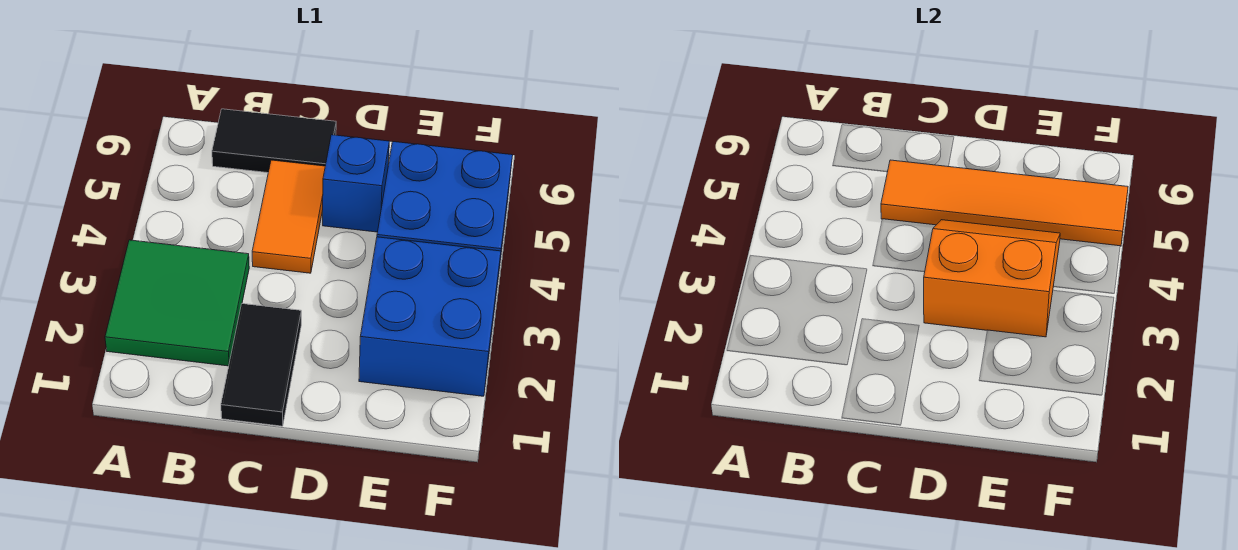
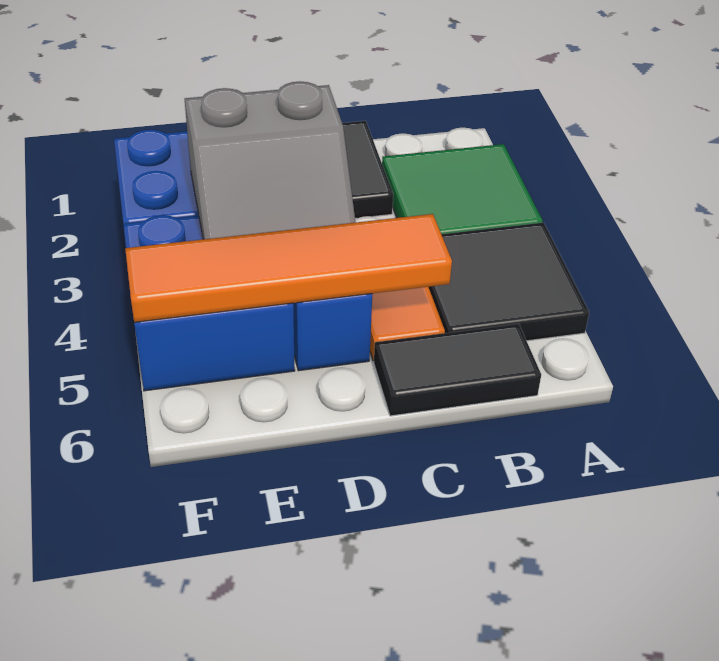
none -> black tile A4:B5 level 1
orange slope D3:E4 level 2 top 3 -> grey slope D3:E4 level 2 top 3

